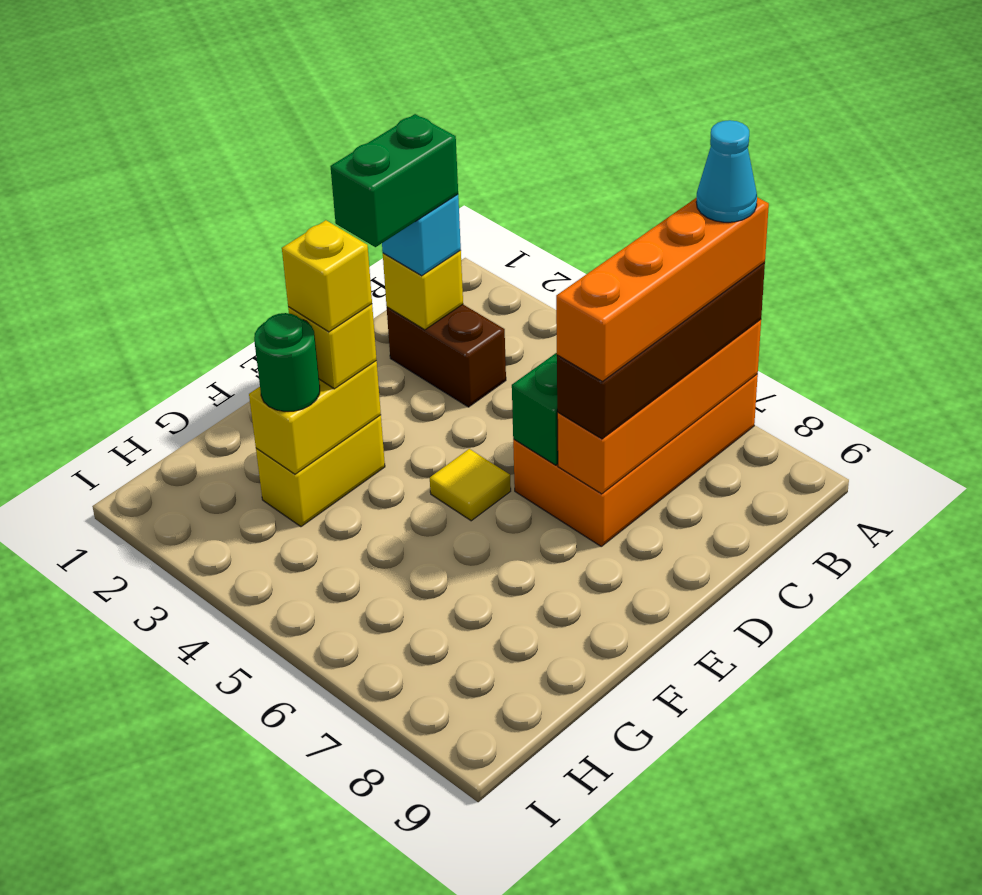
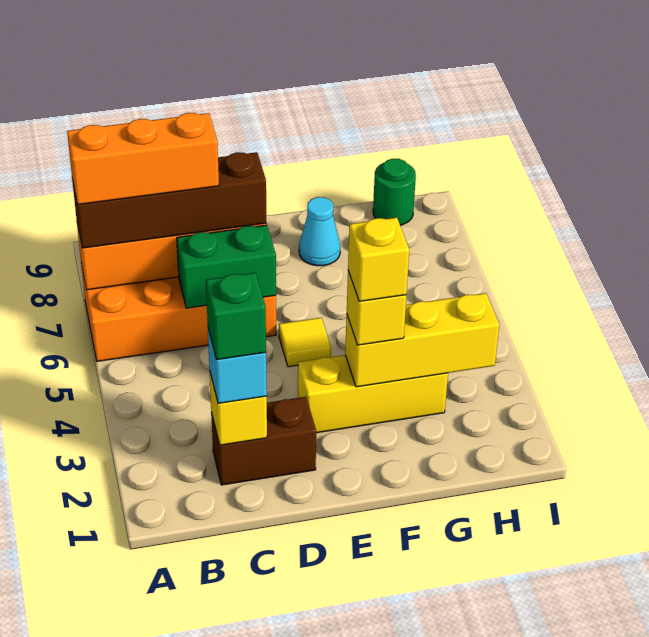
orange brick A7:D7 level 4 -> orange brick A7:C7 level 4
cyan cone A7 level 5 -> cyan cone F8 level 1
brown brick C2:C3 level 1 -> brown brick C2:D2 level 1
green brick C2:D2 level 4 -> green brick C2 level 4
yellow brick F3:G3 level 1 -> yellow brick E3:G3 level 1
yellow brick F3:G3 level 2 -> yellow brick F3:H3 level 2
green round brick G3 level 3 -> green round brick H9 level 1

